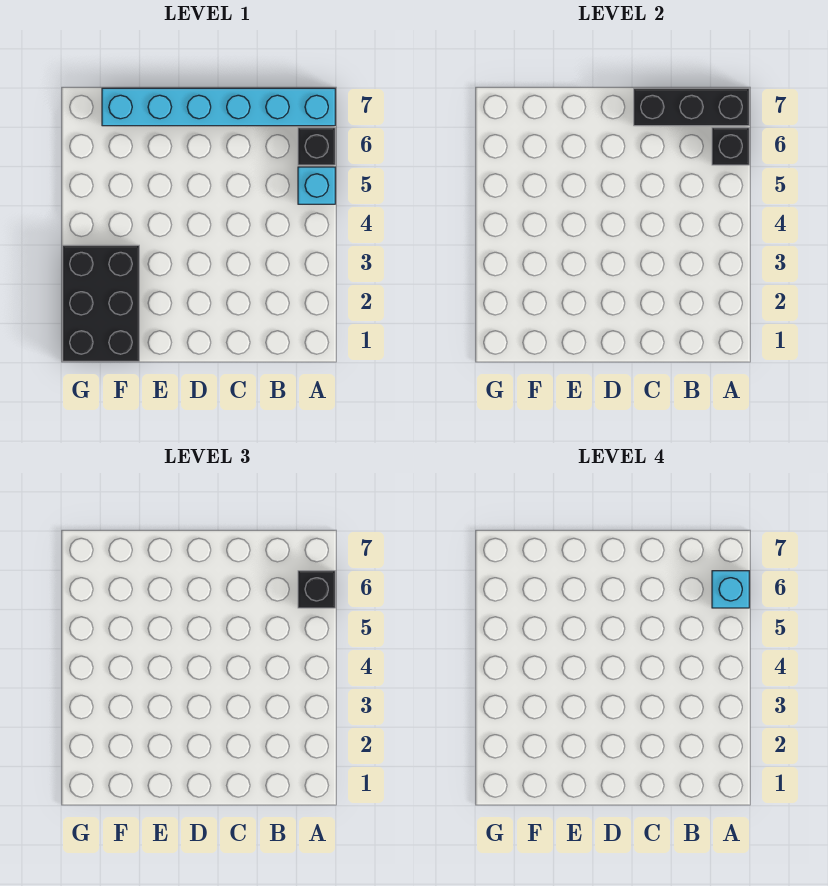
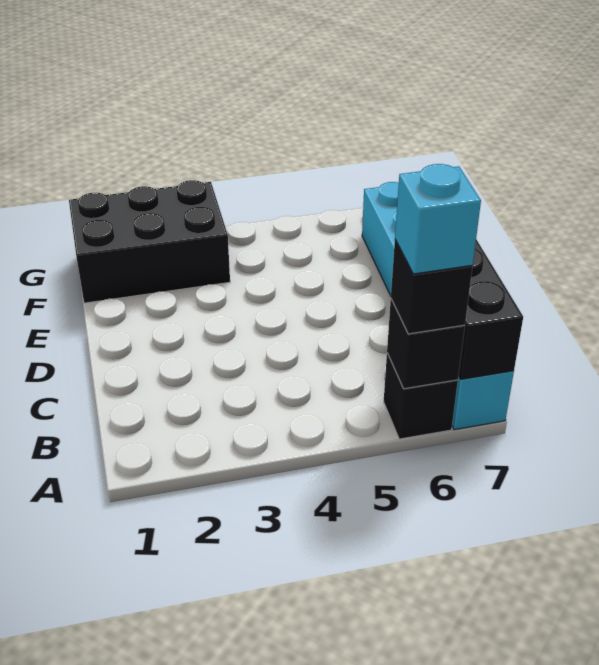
cyan brick A5 level 1 -> none

